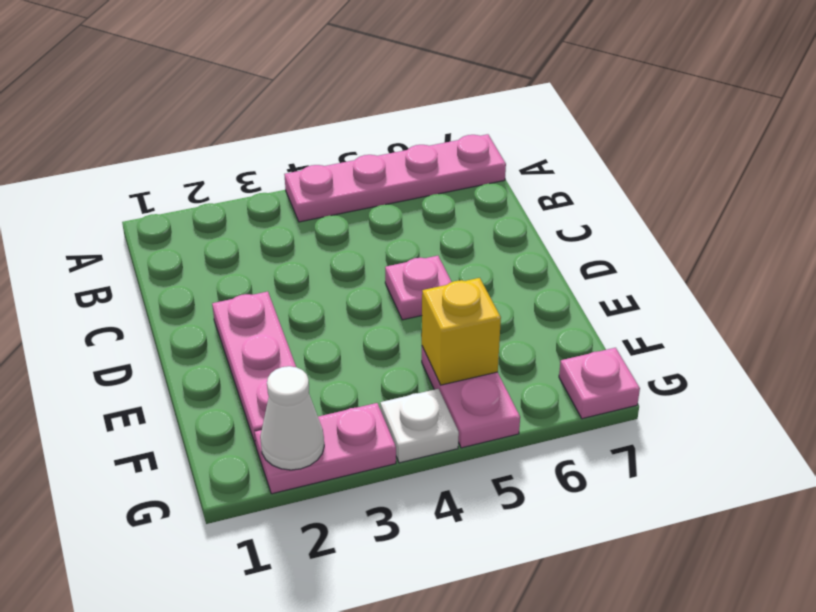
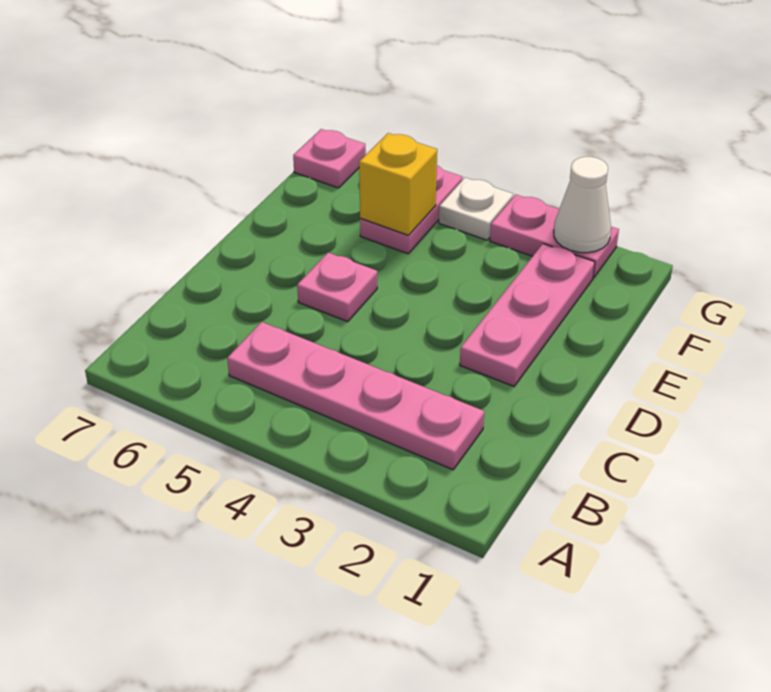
pink plate A4:A7 level 1 -> pink plate B2:B5 level 1

